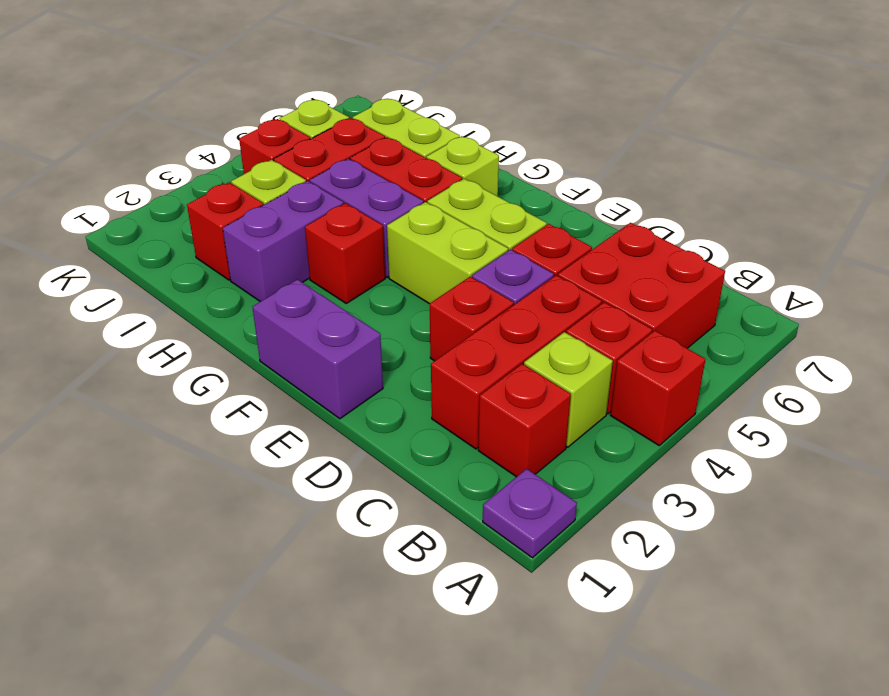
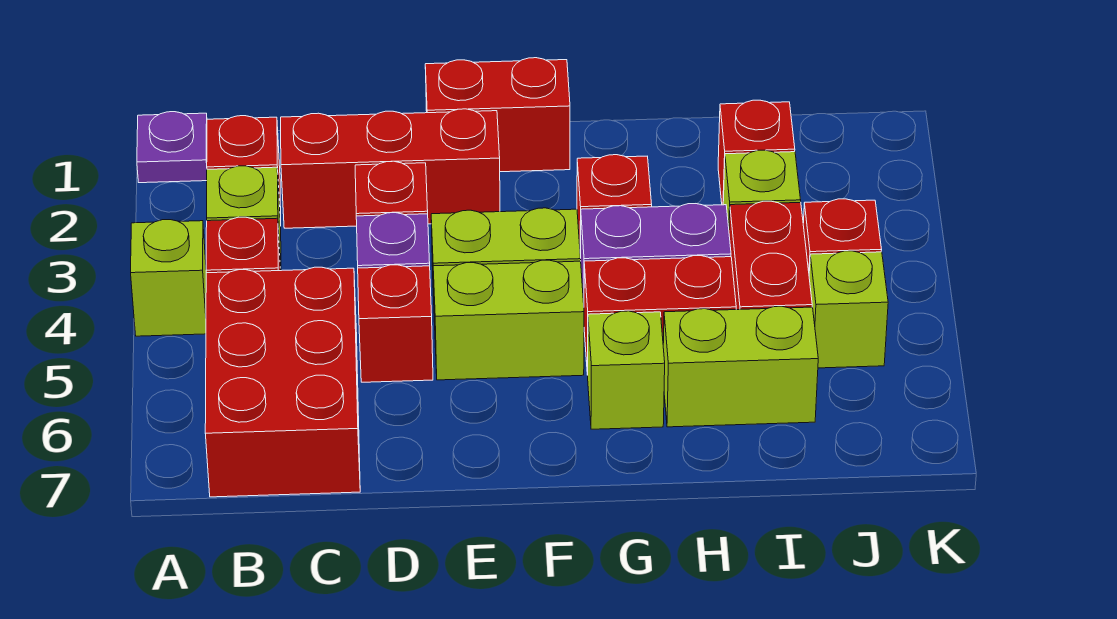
red brick A4 level 1 -> lime brick A4 level 1
red brick B5:C6 level 1 -> red brick B5:C7 level 1
red brick C2:C4 level 1 -> red brick C2:E2 level 1
purple brick E1:F1 level 1 -> red brick E1:F1 level 1
purple brick H2:H3 level 1 -> none

